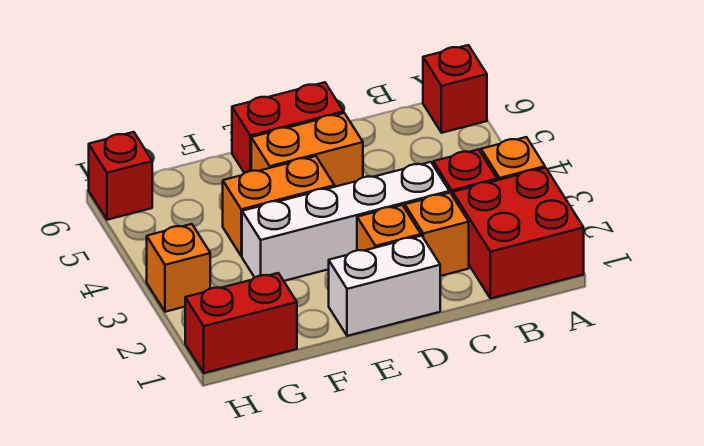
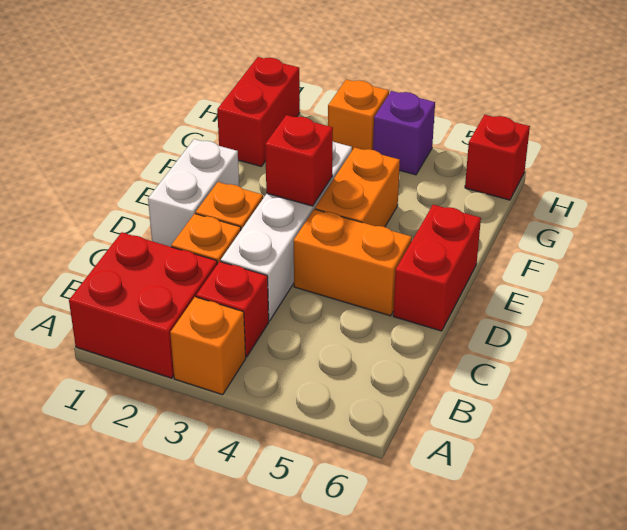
red brick A6 level 1 -> red brick E3 level 2
orange brick D5:E5 level 1 -> orange brick D4:D5 level 1
none -> purple brick H4 level 1

